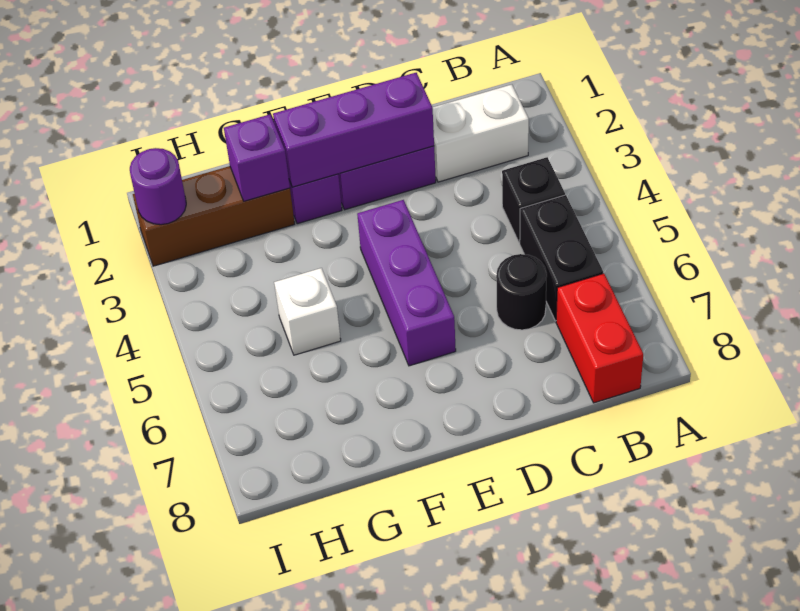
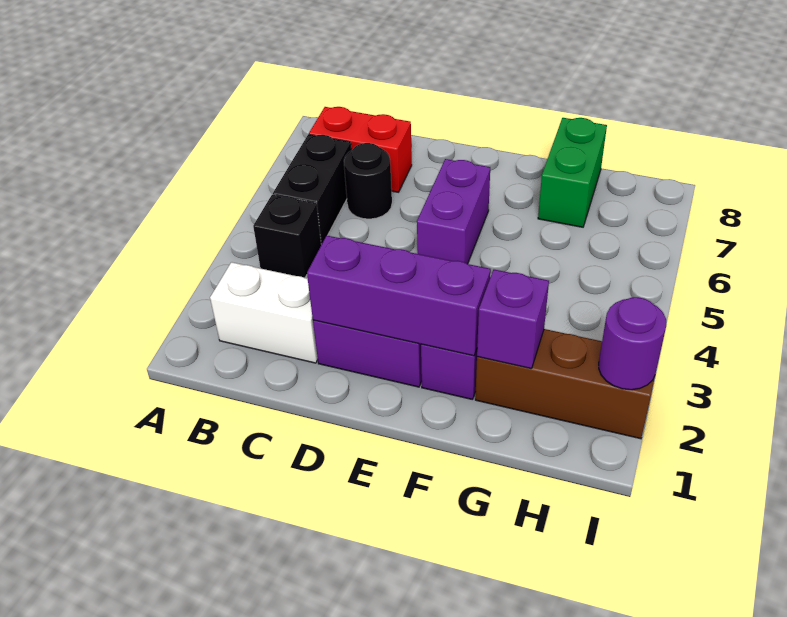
red brick B7:B8 level 1 -> red brick B7:C7 level 1
purple brick E4:E6 level 1 -> purple brick E5:E6 level 1
white brick G5 level 1 -> none
none -> green brick G7:G8 level 1

